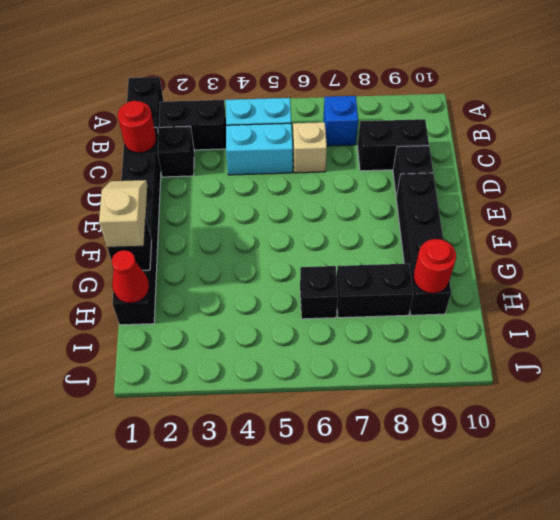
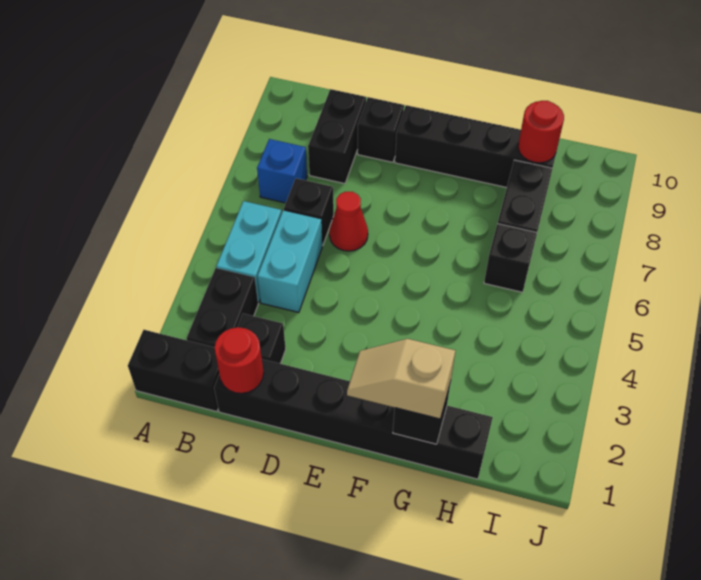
tan brick C6 level 1 -> black brick C6 level 1
red cone H1 level 2 -> red cone D6 level 1

